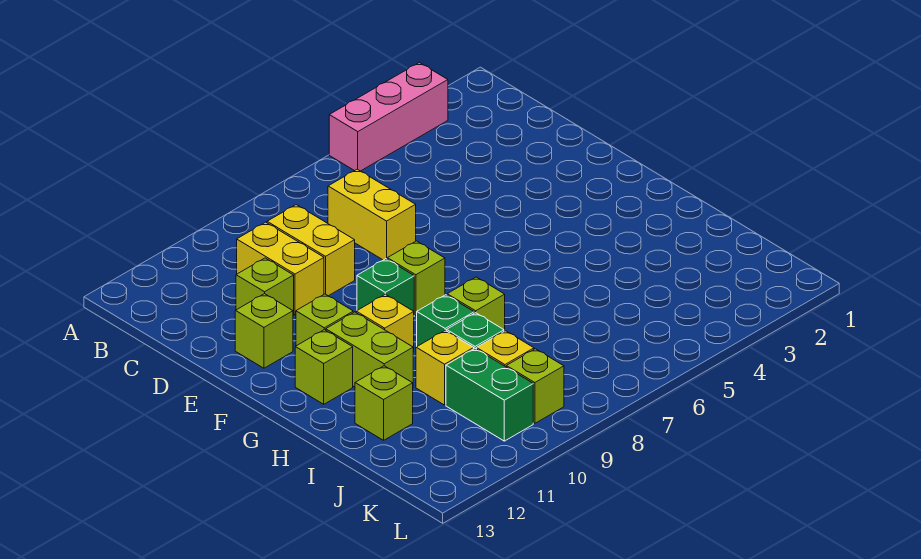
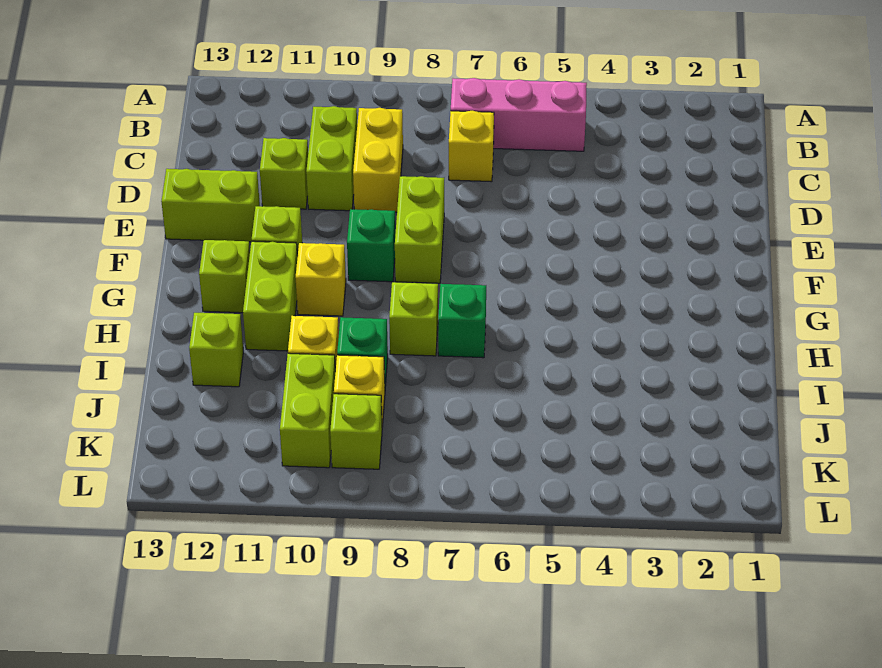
pink brick A3:A5 level 1 -> pink brick B5:B7 level 1
yellow brick C7:D7 level 1 -> yellow brick C7 level 1
yellow brick C10:D10 level 1 -> lime brick C10:D10 level 1
lime brick E12 level 1 -> lime brick E12:E13 level 1
lime brick F8 level 1 -> lime brick E8:F8 level 1
green brick H9 level 1 -> green brick H7 level 1
green brick J10:K10 level 1 -> lime brick J10:K10 level 1

